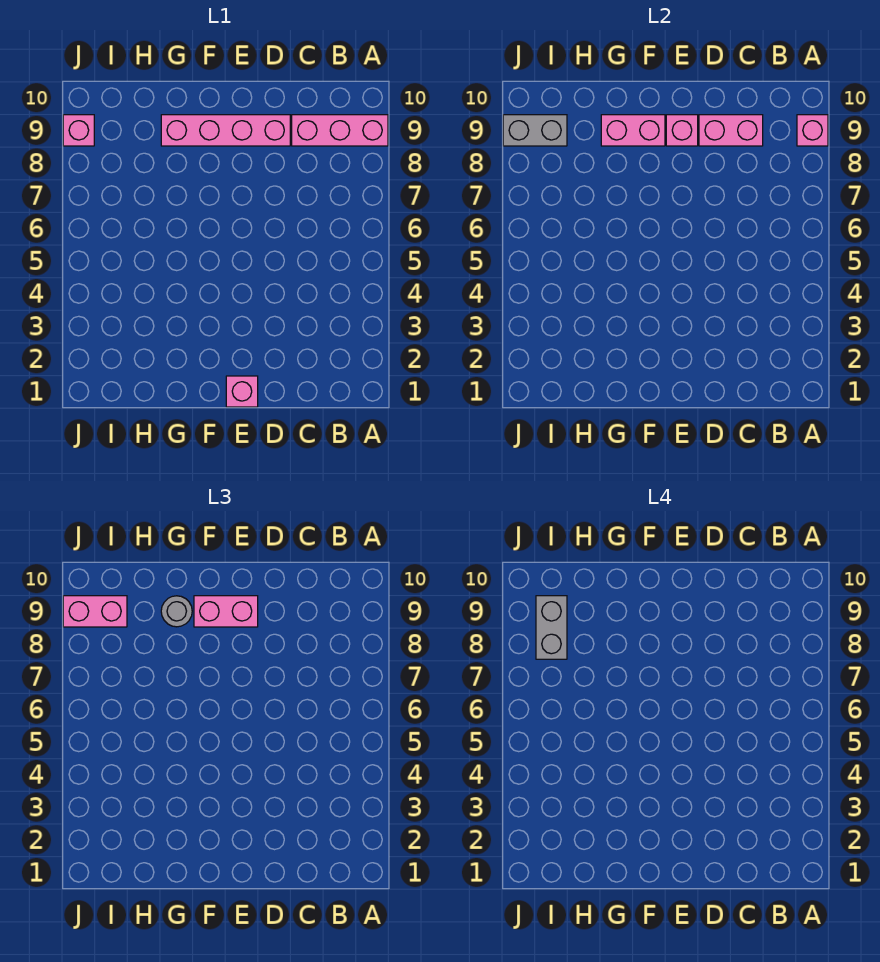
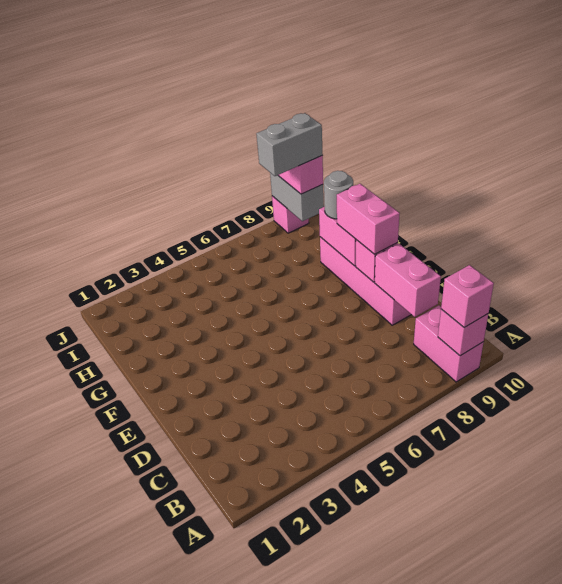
pink brick A9:C9 level 1 -> pink brick A9:B9 level 1
pink brick E1 level 1 -> pink brick A9 level 3

